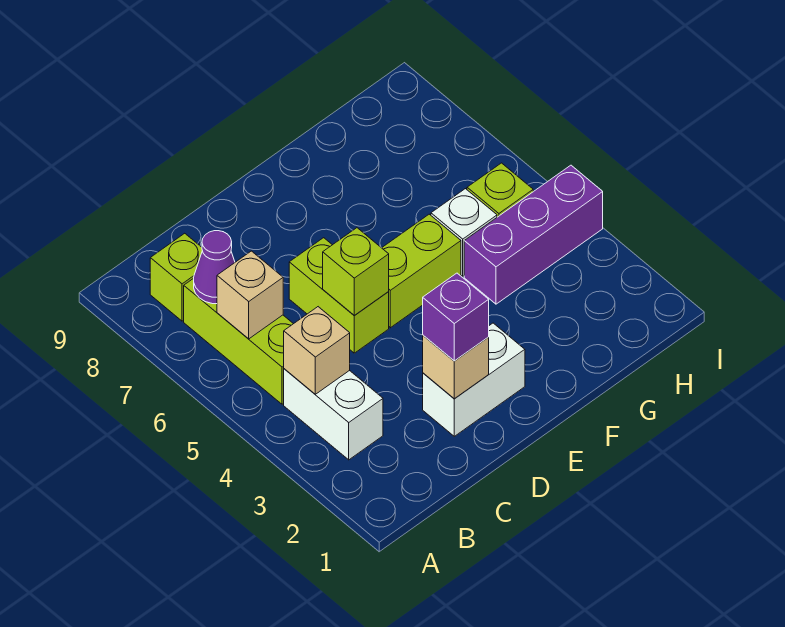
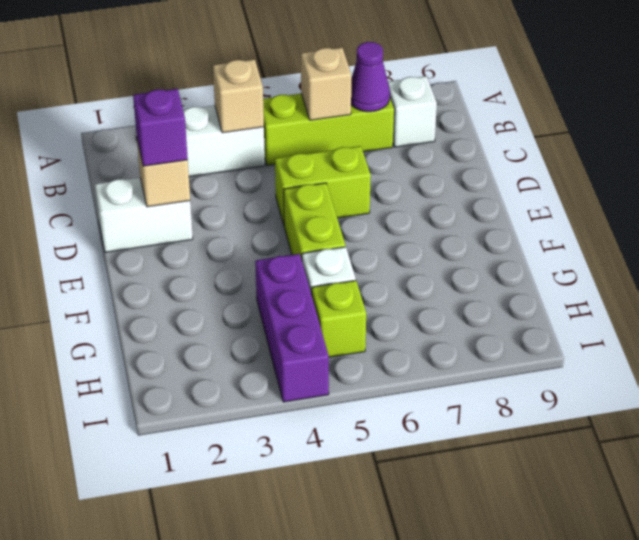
lime brick B8 level 1 -> white brick B8 level 1
white brick D2:E2 level 1 -> white brick D1:D2 level 1
lime brick D5 level 2 -> none

